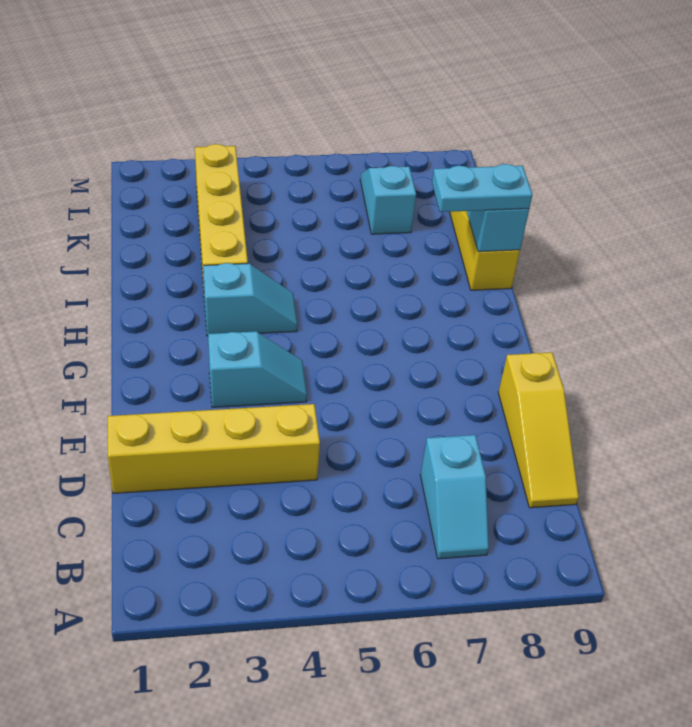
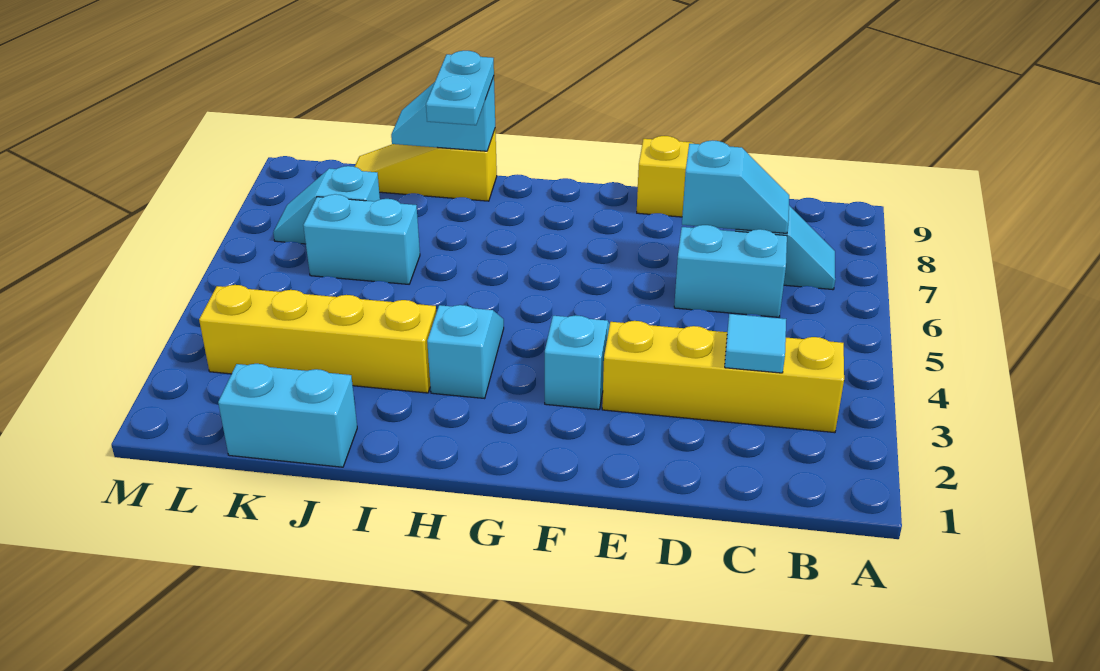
none -> cyan tile C3 level 2
none -> cyan brick C6:D6 level 1
none -> cyan slope C7:D7 level 2 top D
yellow brick D1:D4 level 1 -> yellow brick B3:E3 level 1
none -> cyan brick J1:K1 level 1
none -> cyan brick J6:K6 level 1

